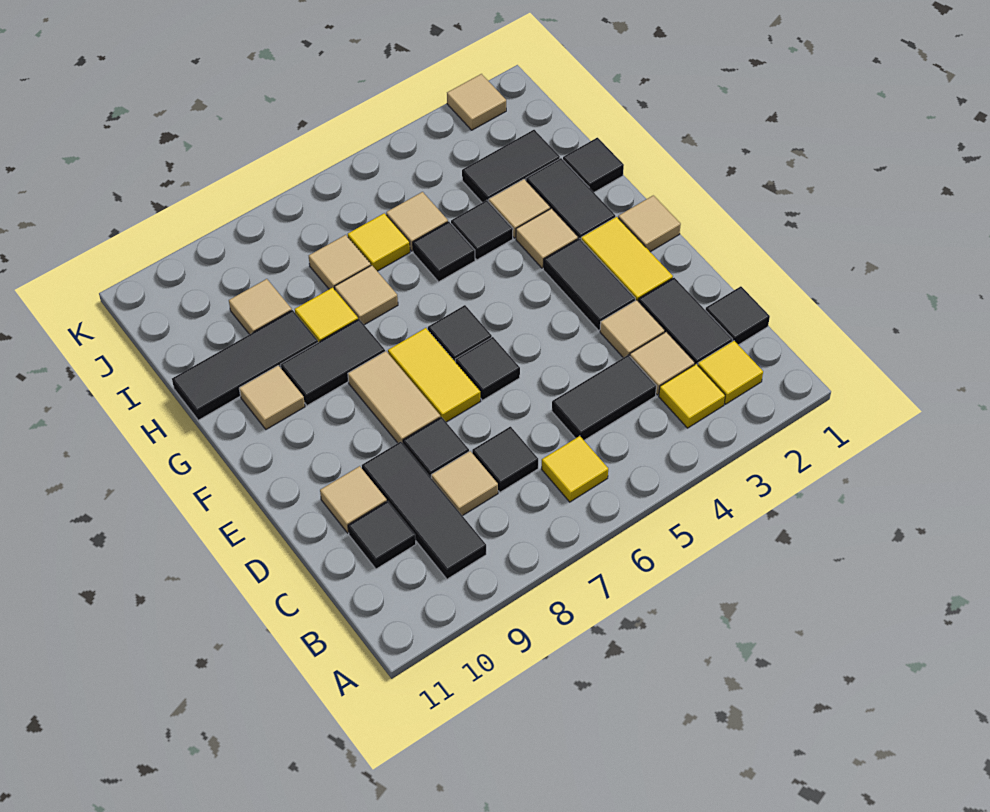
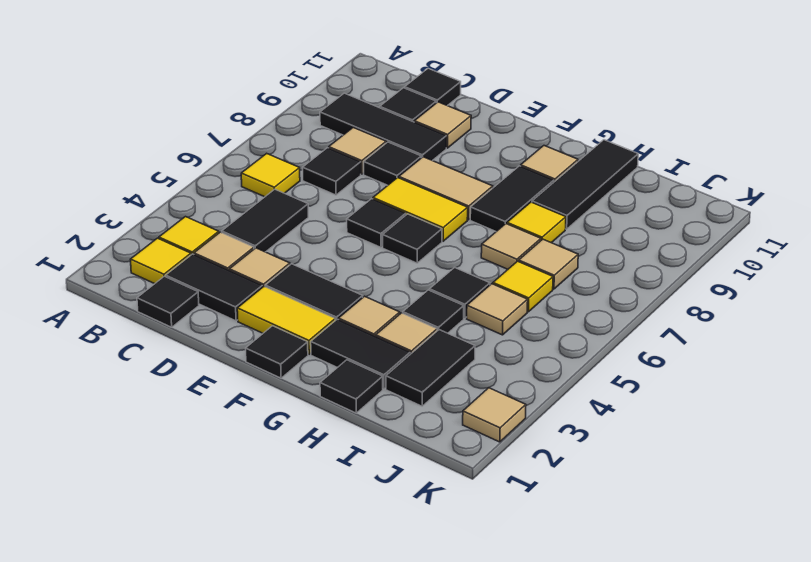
none -> black tile C11 level 1
tan tile F1 level 1 -> black tile F1 level 1
tan tile I9 level 1 -> none

